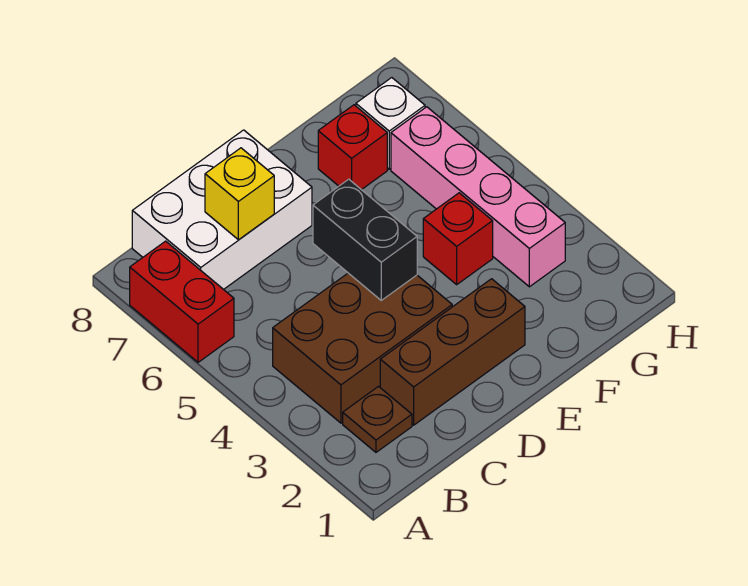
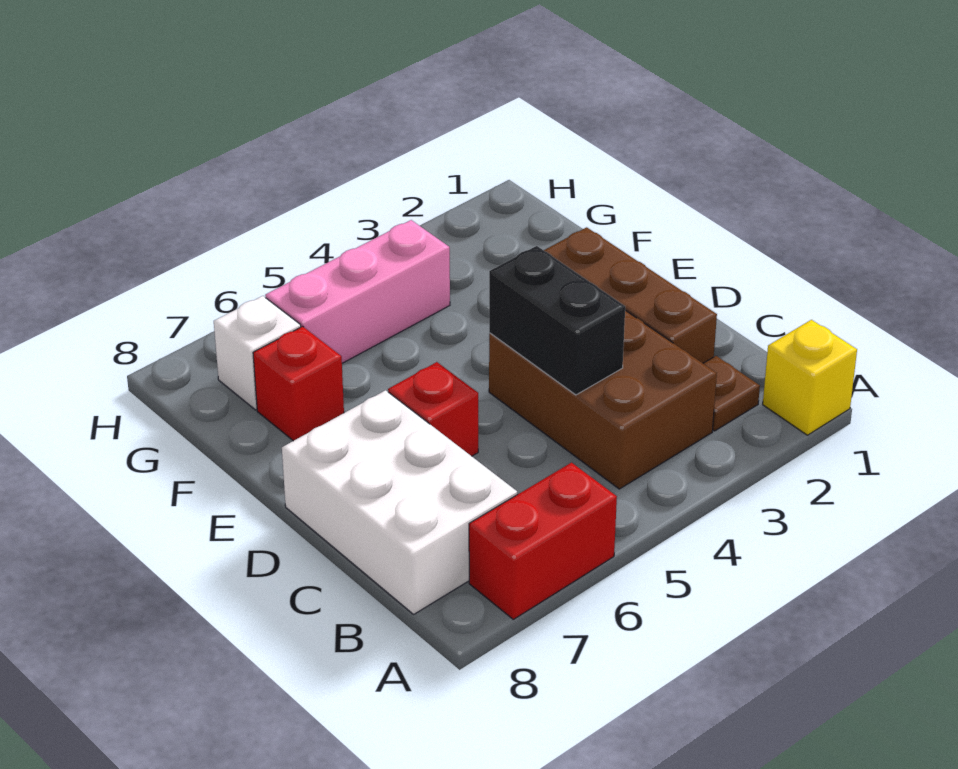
yellow brick C7 level 2 -> yellow brick A1 level 1
black brick D4:D5 level 2 -> black brick C4:D4 level 2
red brick F4 level 1 -> red brick D6 level 1
pink brick G3:G6 level 1 -> pink brick G4:G6 level 1

